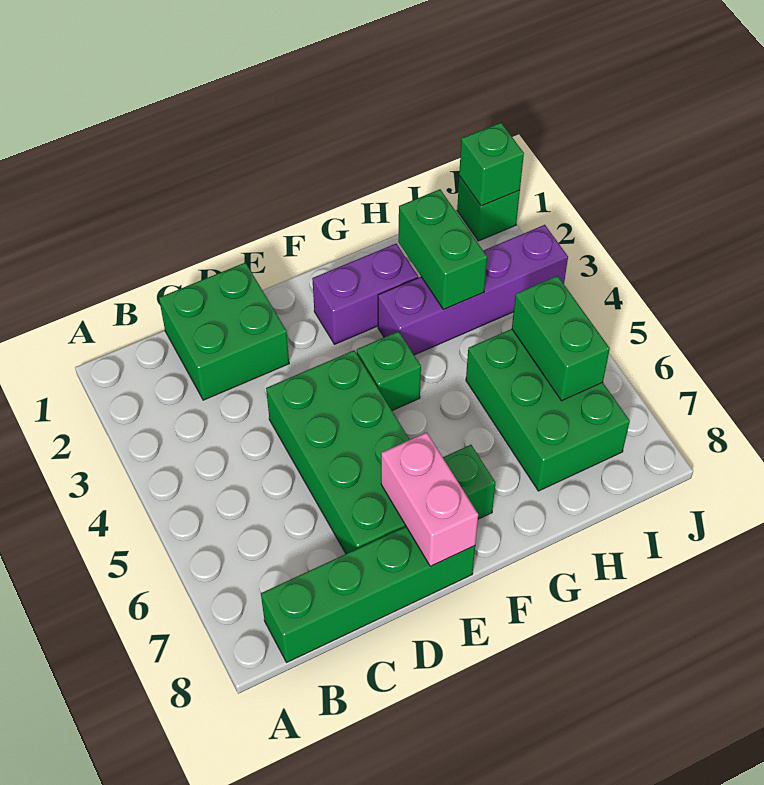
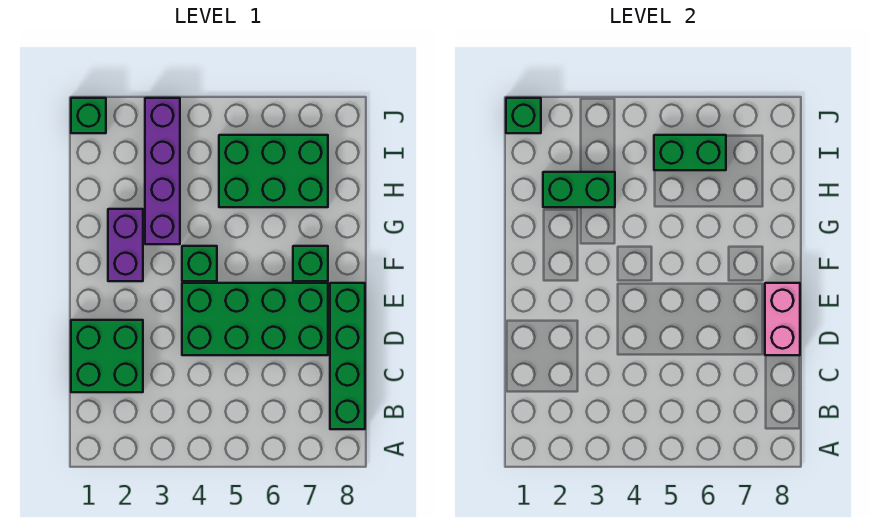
pink brick E7:E8 level 2 -> pink brick D8:E8 level 2

